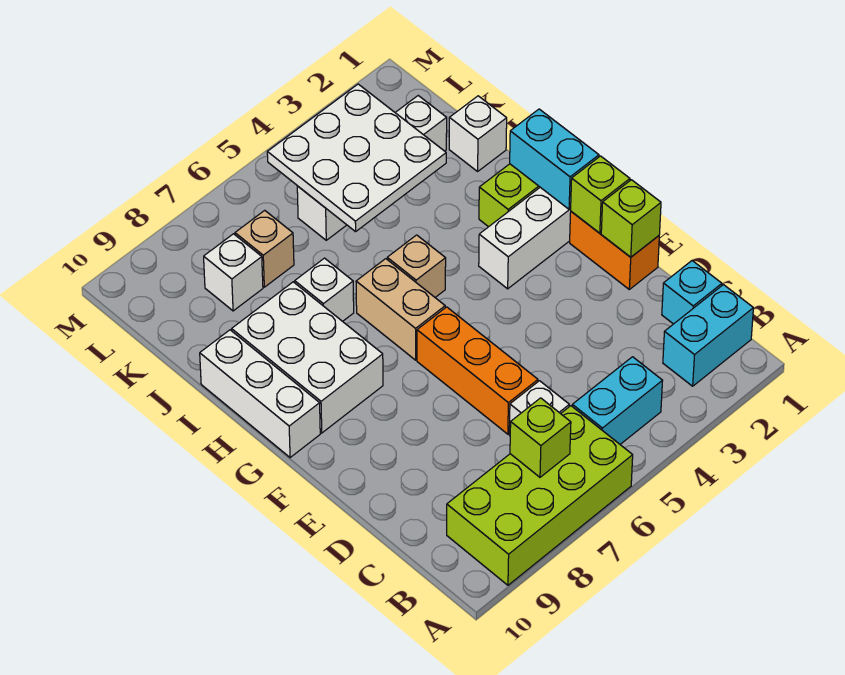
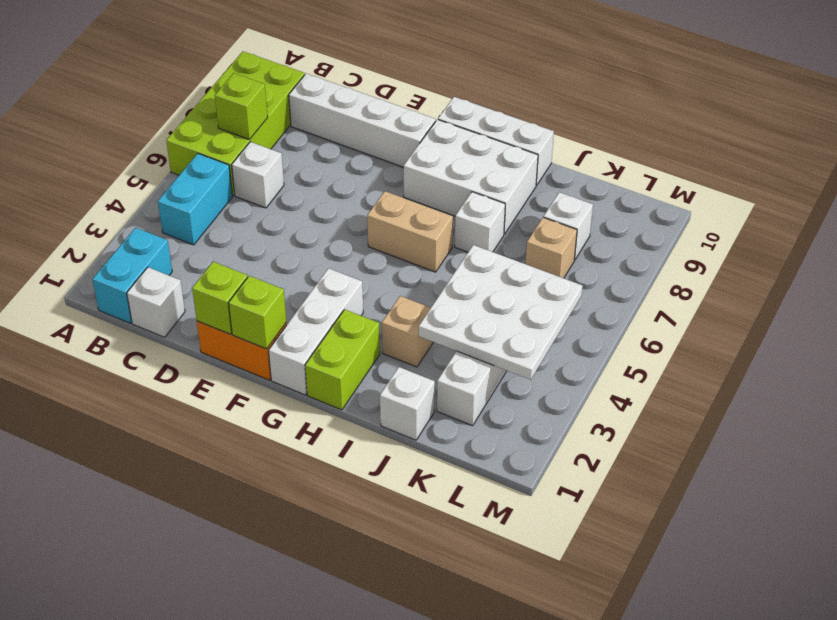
cyan brick C1 level 1 -> white brick C1 level 1
none -> white brick C9:F9 level 1
orange brick D6:F6 level 1 -> none
cyan brick G1:H1 level 2 -> none
tan brick H5 level 1 -> tan brick I3 level 1

